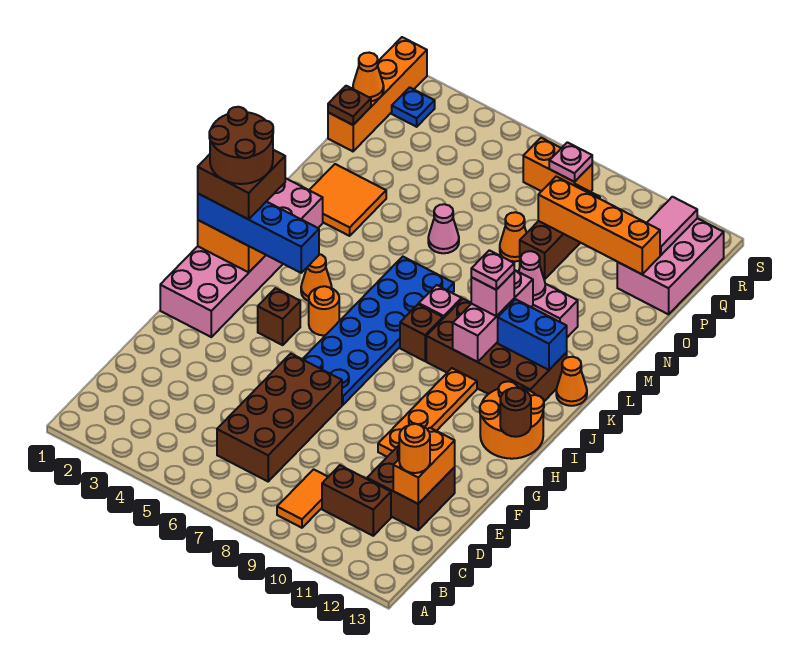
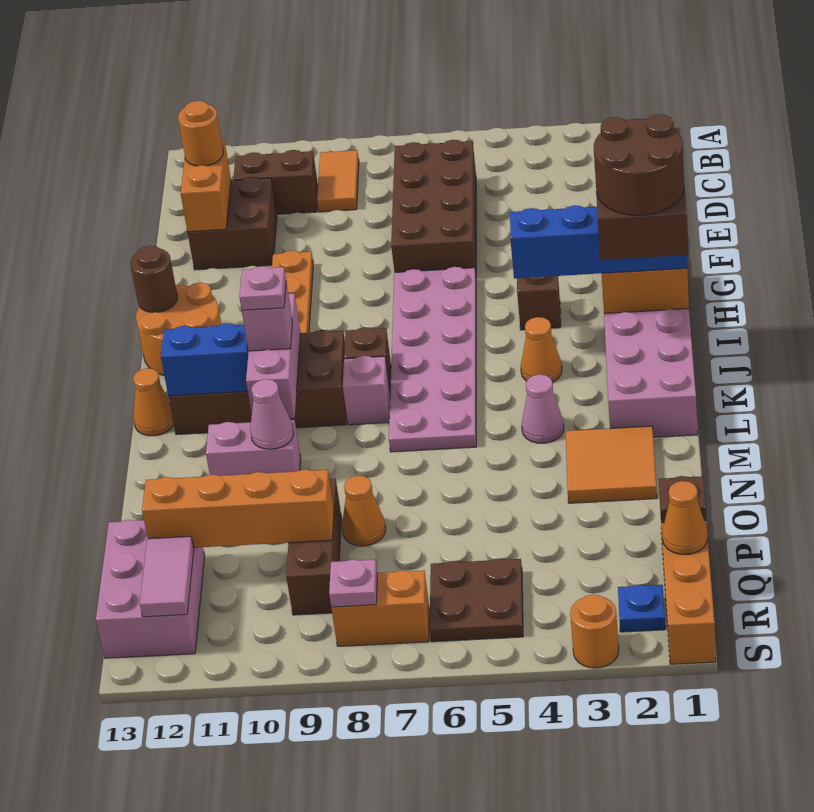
blue plate G6:L7 level 1 -> pink plate G6:L7 level 1
orange round brick I5 level 1 -> orange round brick S3 level 1
pink cone N6 level 1 -> pink cone L4 level 1
none -> brown plate Q5:R6 level 1

